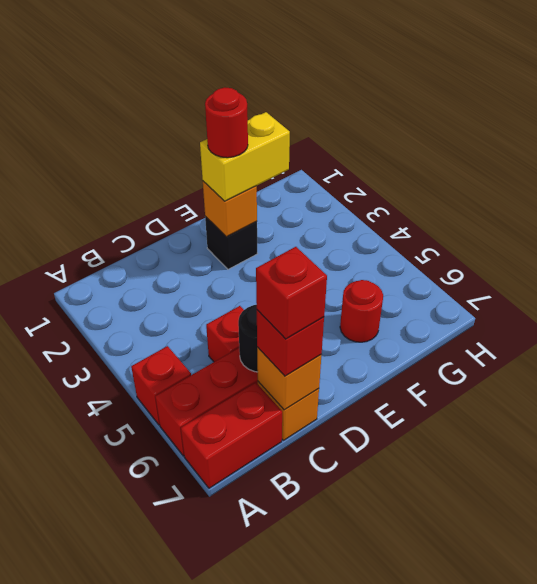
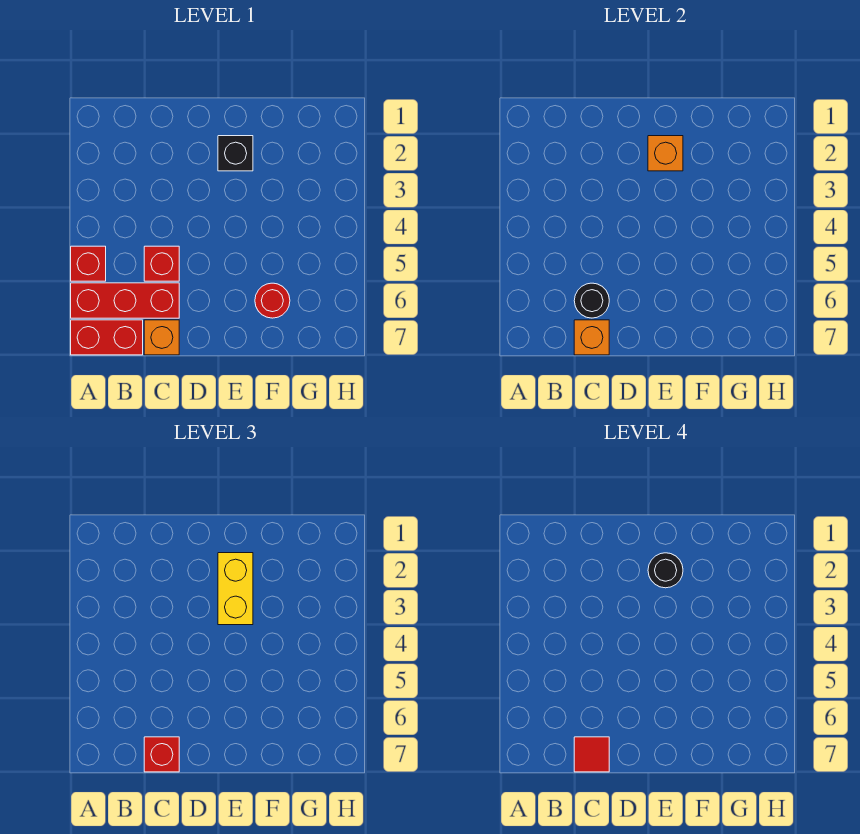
red brick C7 level 4 -> red tile C7 level 4
yellow brick E2:F2 level 3 -> yellow brick E2:E3 level 3
red round brick E2 level 4 -> black round brick E2 level 4

